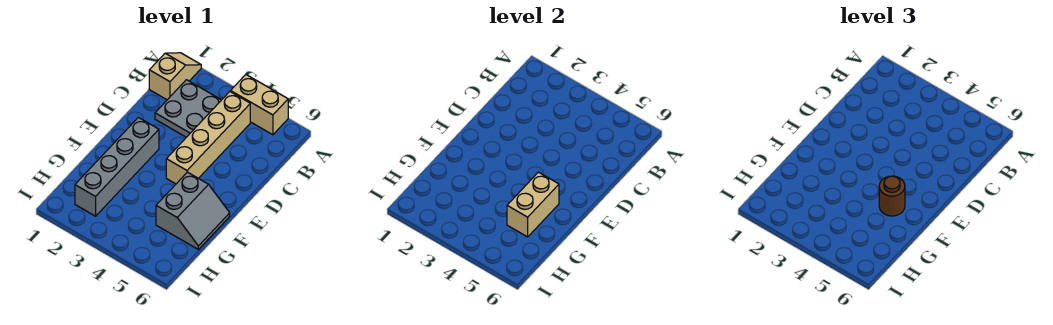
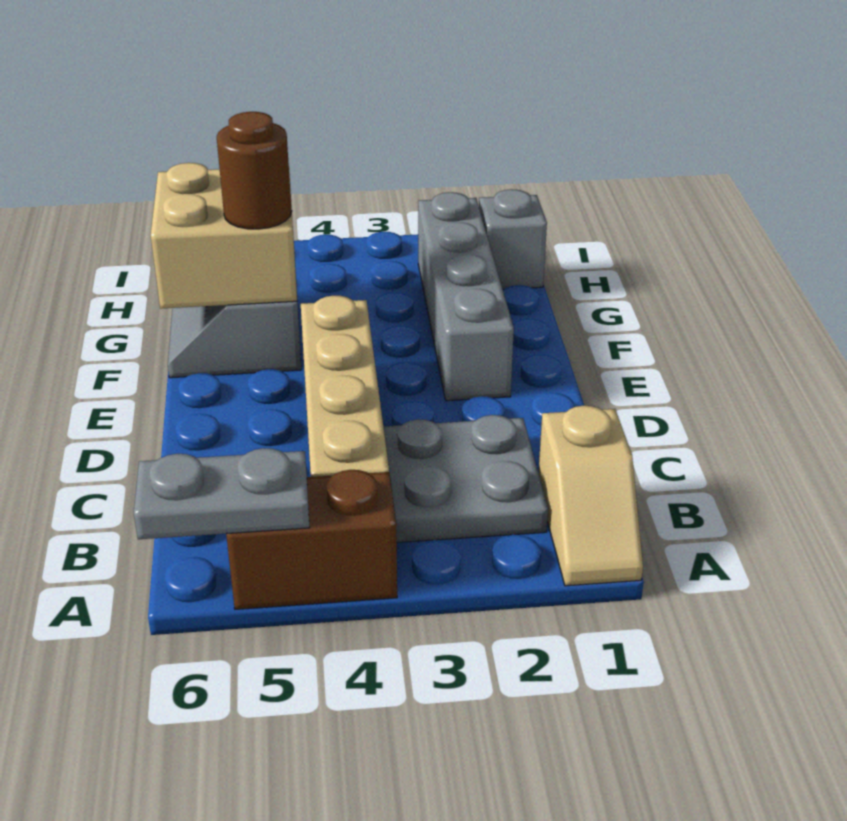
tan brick A4:A5 level 1 -> brown brick A4:A5 level 1
none -> grey plate A5:A6 level 2
tan brick F5:G5 level 2 -> tan brick F5:G6 level 2
none -> grey brick H1 level 1

